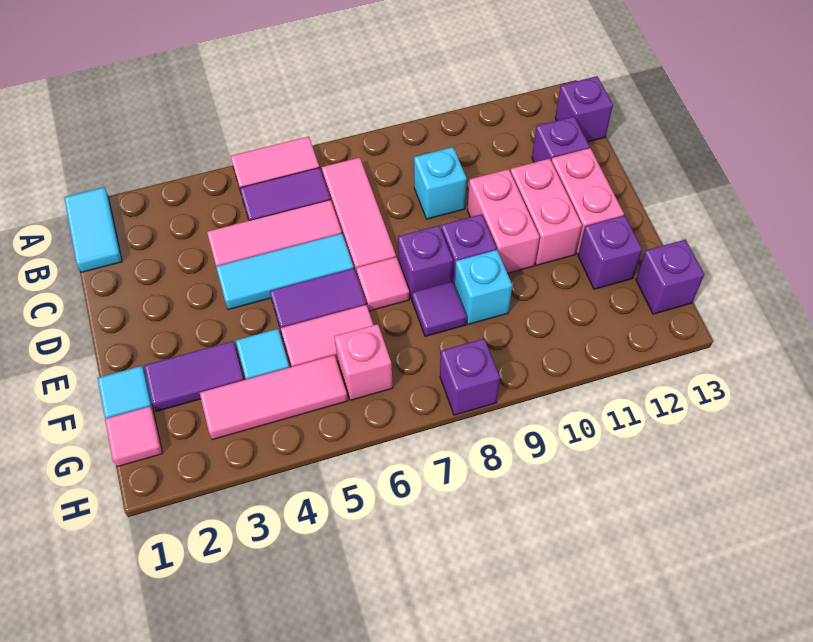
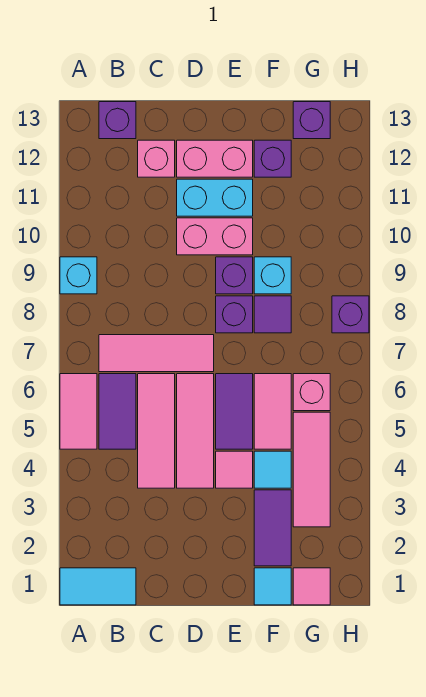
cyan brick C9 level 1 -> cyan brick A9 level 1
purple brick C12 level 1 -> pink brick C12 level 1
cyan tile D4:D6 level 1 -> pink tile D4:D6 level 1
pink brick D11:E11 level 1 -> cyan brick D11:E11 level 1
pink tile E7 level 1 -> pink tile E4 level 1

